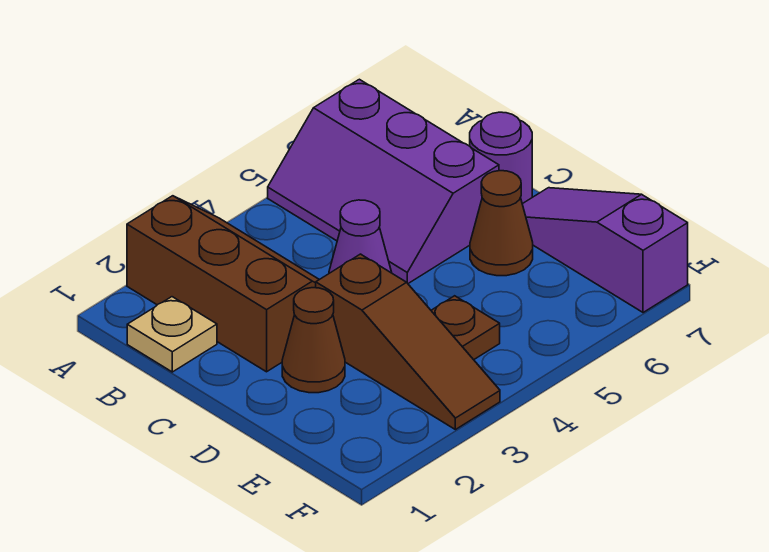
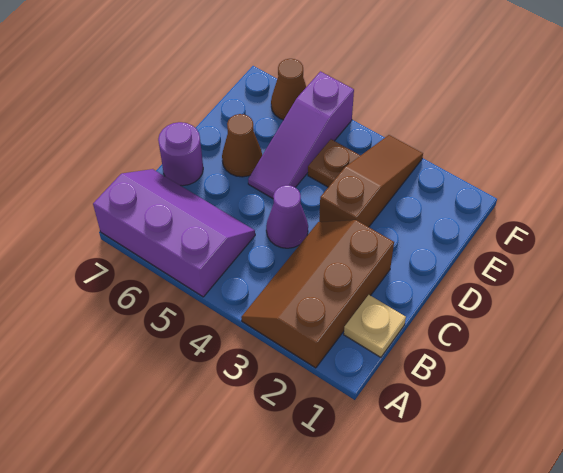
purple slope A5:C6 level 1 top 6 -> purple slope A5:B7 level 1 top A
brown cone D2 level 1 -> brown cone F6 level 1
purple slope D7:F7 level 1 top F -> purple slope D5:F5 level 1 top F

